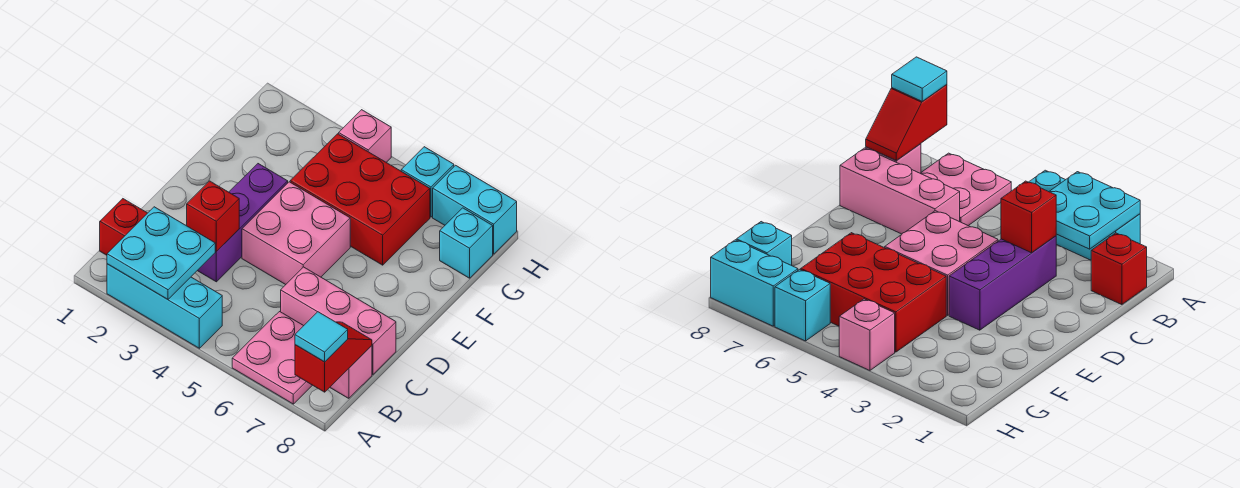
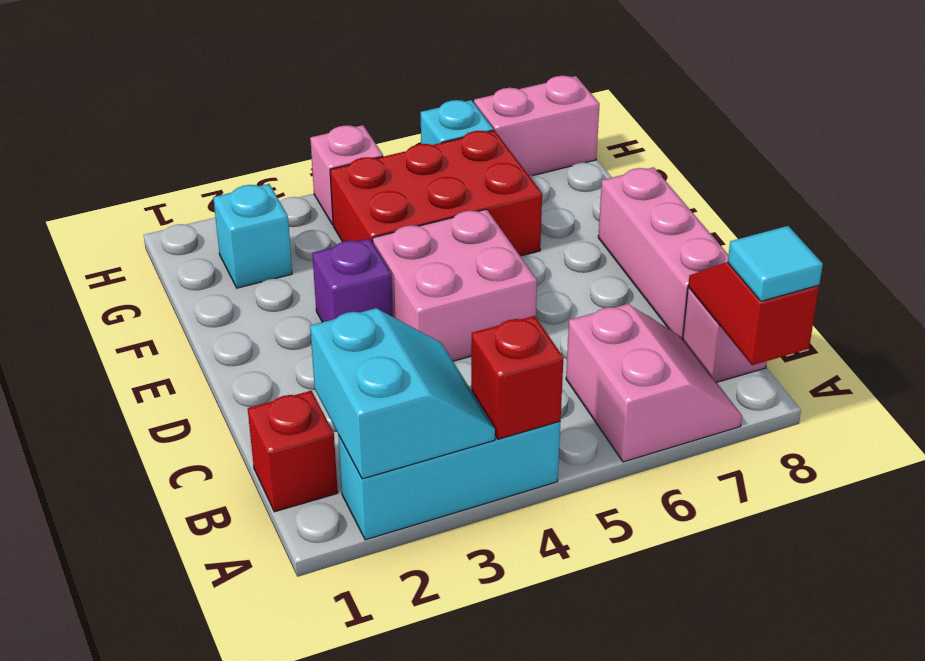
cyan plate A2:B3 level 2 -> cyan slope A2:B3 level 2 top 2
pink plate A6:B7 level 1 -> pink slope A6:B7 level 1 top 6
purple brick C3:E3 level 1 -> purple brick E3 level 1
red brick C3 level 2 -> red brick A4 level 2
pink brick C6:C8 level 1 -> pink brick C8:E8 level 1
cyan brick G8 level 1 -> cyan brick G2 level 1
cyan brick H7:H8 level 1 -> pink brick H7:H8 level 1

